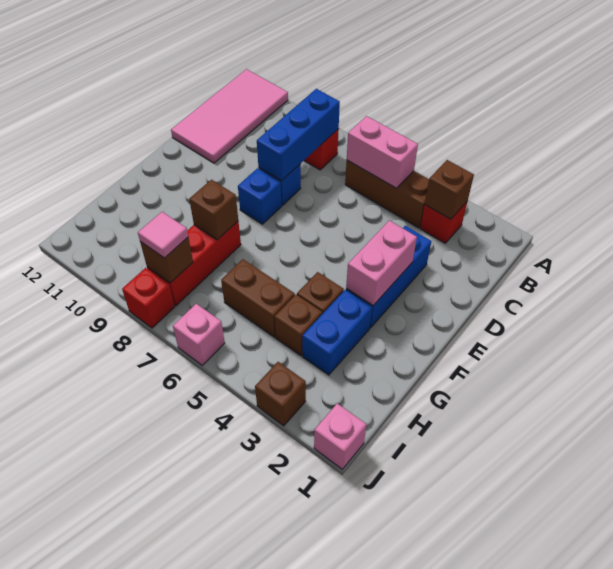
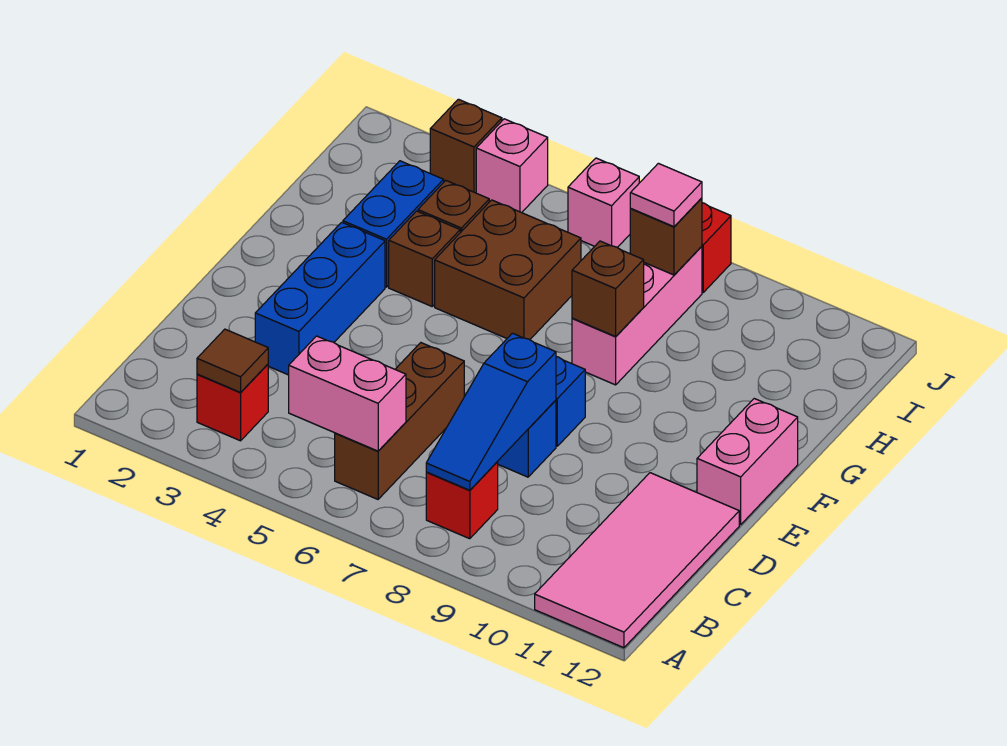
brown brick B3 level 2 -> brown tile B3 level 2
brown brick B4:B6 level 1 -> brown brick B6:D6 level 1
blue brick B8:D8 level 2 -> blue slope B8:D8 level 2 top D
pink brick E3:F3 level 2 -> pink brick E12:F12 level 1
red brick G8:I8 level 1 -> pink brick G8:I8 level 1
brown brick H5:H6 level 1 -> brown brick G5:H6 level 1
pink brick J1 level 1 -> pink brick J4 level 1

